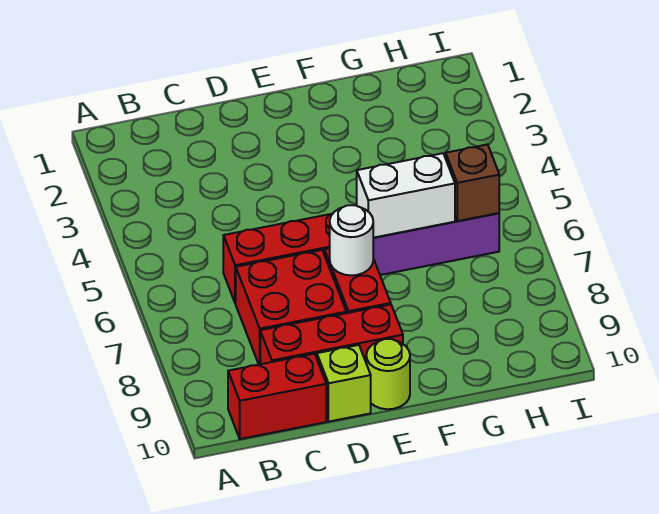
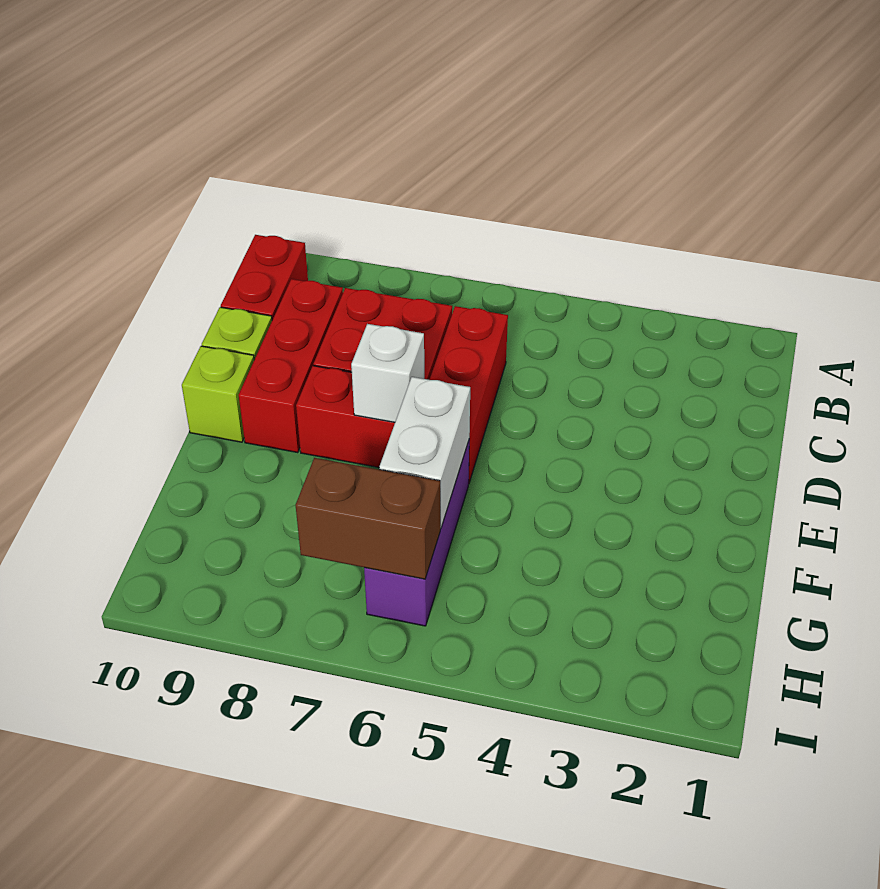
white round brick E7 level 2 -> white brick E7 level 2
lime round brick E10 level 1 -> lime brick E10 level 1
brown brick H6 level 2 -> brown brick H6:H7 level 2

